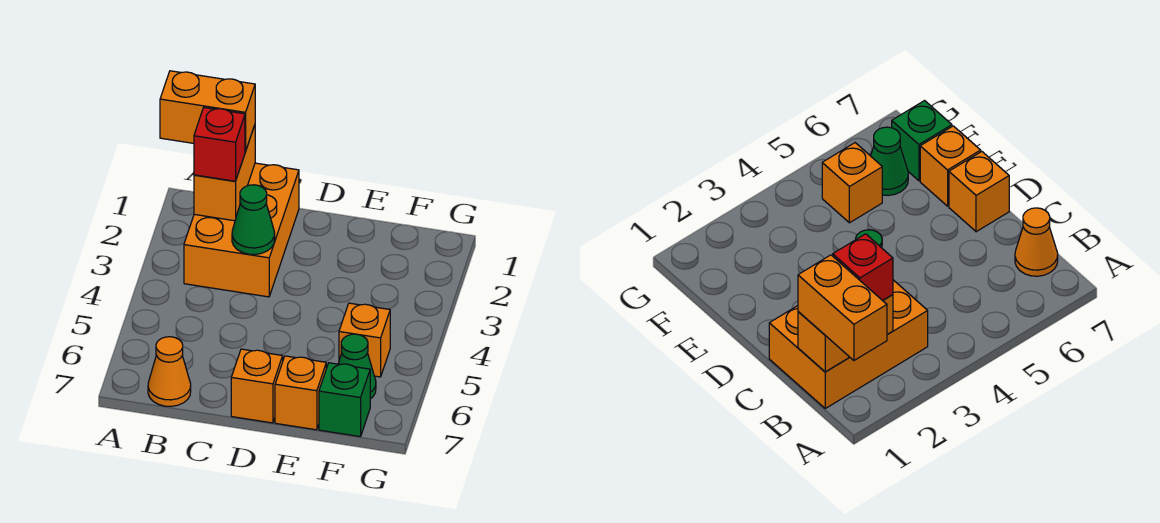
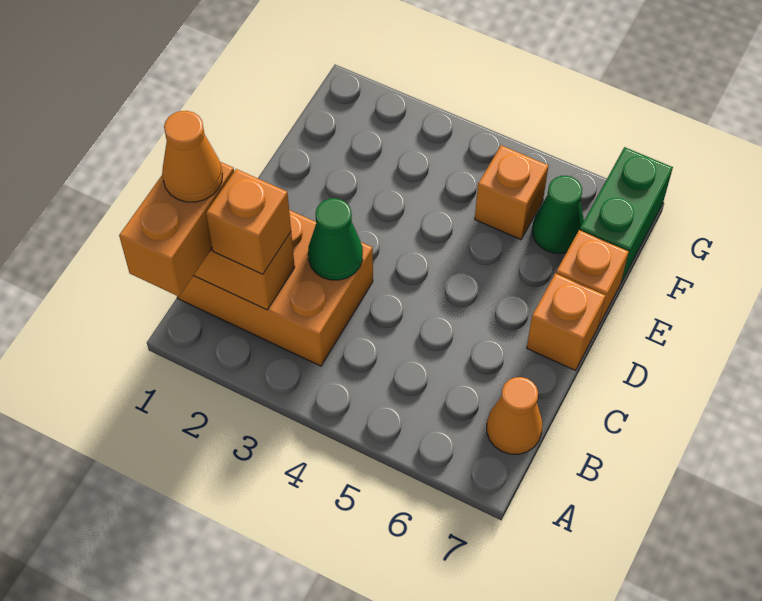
none -> orange cone B1 level 4
red brick B2 level 3 -> orange brick B2 level 3
green brick F7 level 1 -> green brick F7:G7 level 1

